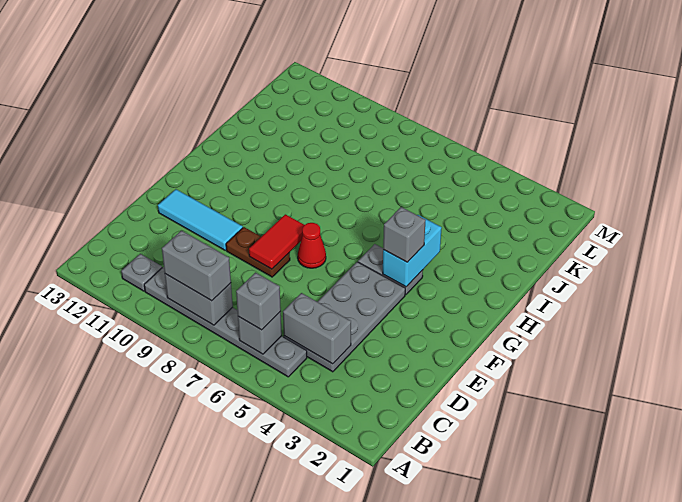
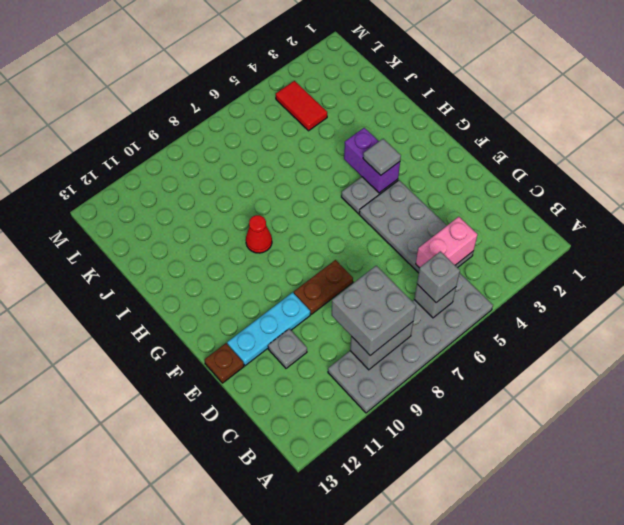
grey plate B5:B10 level 1 -> grey plate A5:B10 level 1
grey brick B8:B9 level 3 -> grey brick B8:C9 level 3
grey plate B11 level 1 -> grey plate D11 level 1
grey brick C4:C5 level 2 -> pink brick C4:C5 level 2
red tile E8:F8 level 2 -> red tile K4:L4 level 1
cyan tile E10:E12 level 1 -> cyan plate E10:E12 level 1
none -> brown plate E13 level 1
red cone F7 level 1 -> red cone H9 level 1
cyan brick G4:H4 level 2 -> purple brick G4:H4 level 2
grey brick G4 level 3 -> grey tile G4 level 3

